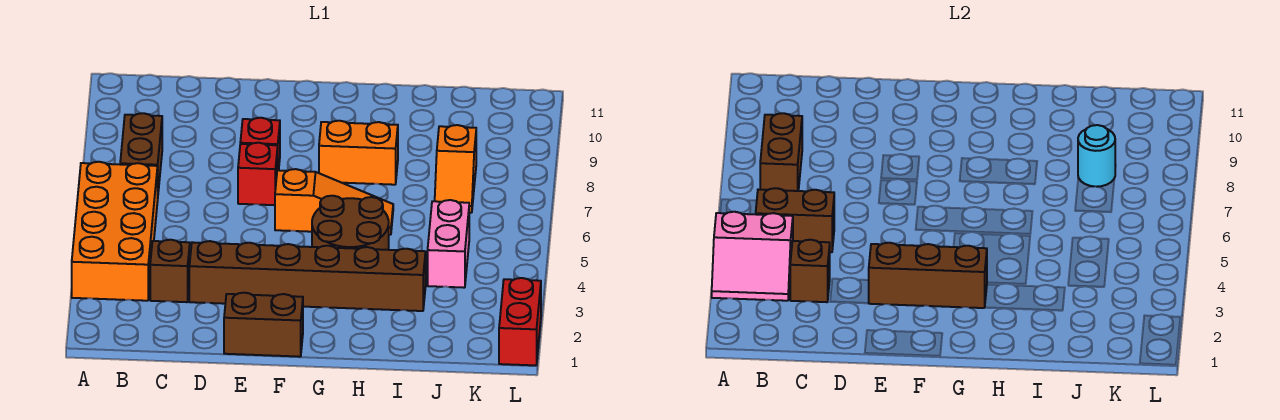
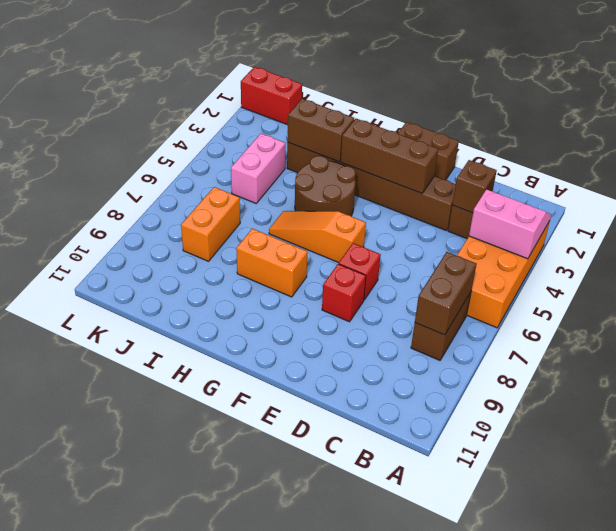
brown brick B5:C5 level 2 -> brown brick H3:I3 level 2
orange slope J7:J8 level 1 top 8 -> orange brick J7:J8 level 1
cyan round brick J8 level 2 -> none
red brick L1:L2 level 1 -> red brick K1:L1 level 1

